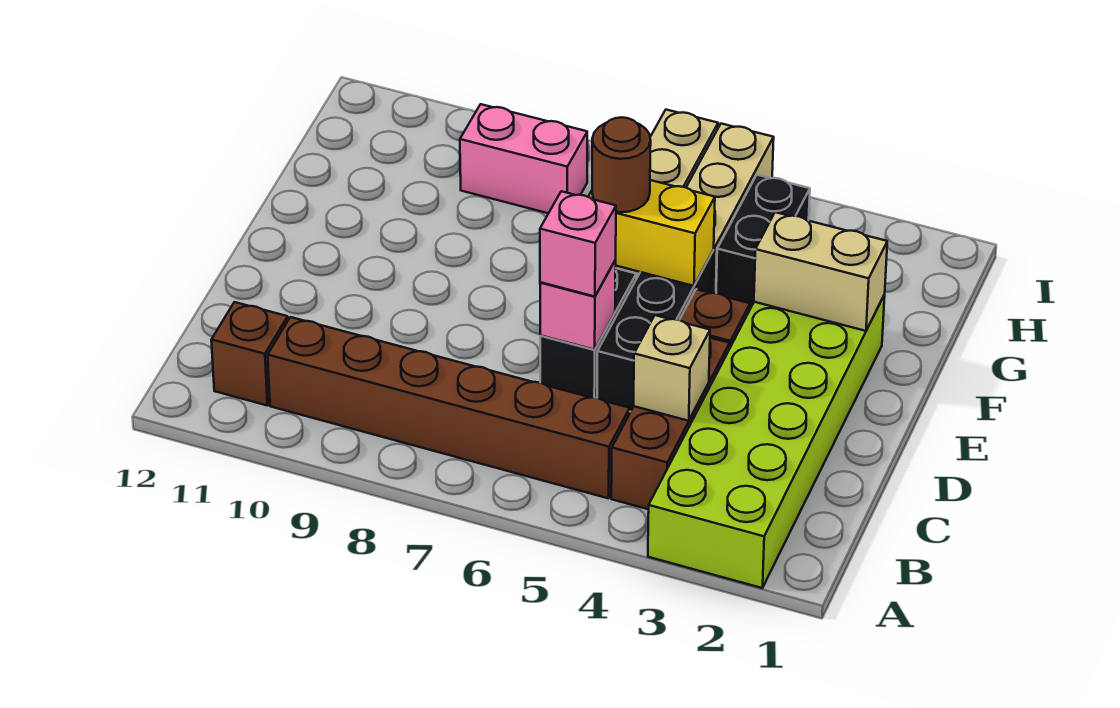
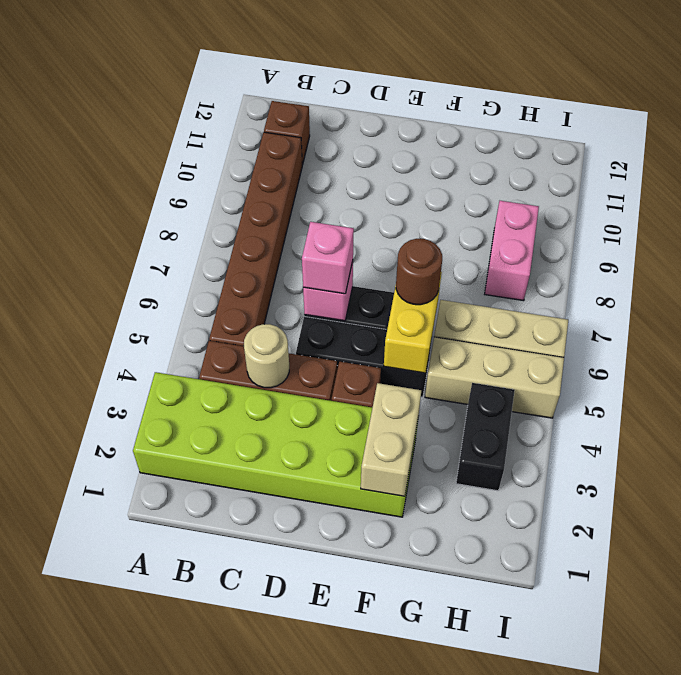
tan brick C4 level 2 -> tan round brick C4 level 2
black brick G4:H4 level 1 -> black brick H3:H4 level 1

